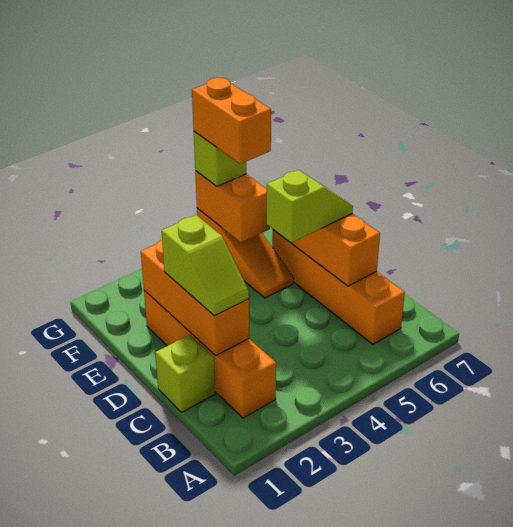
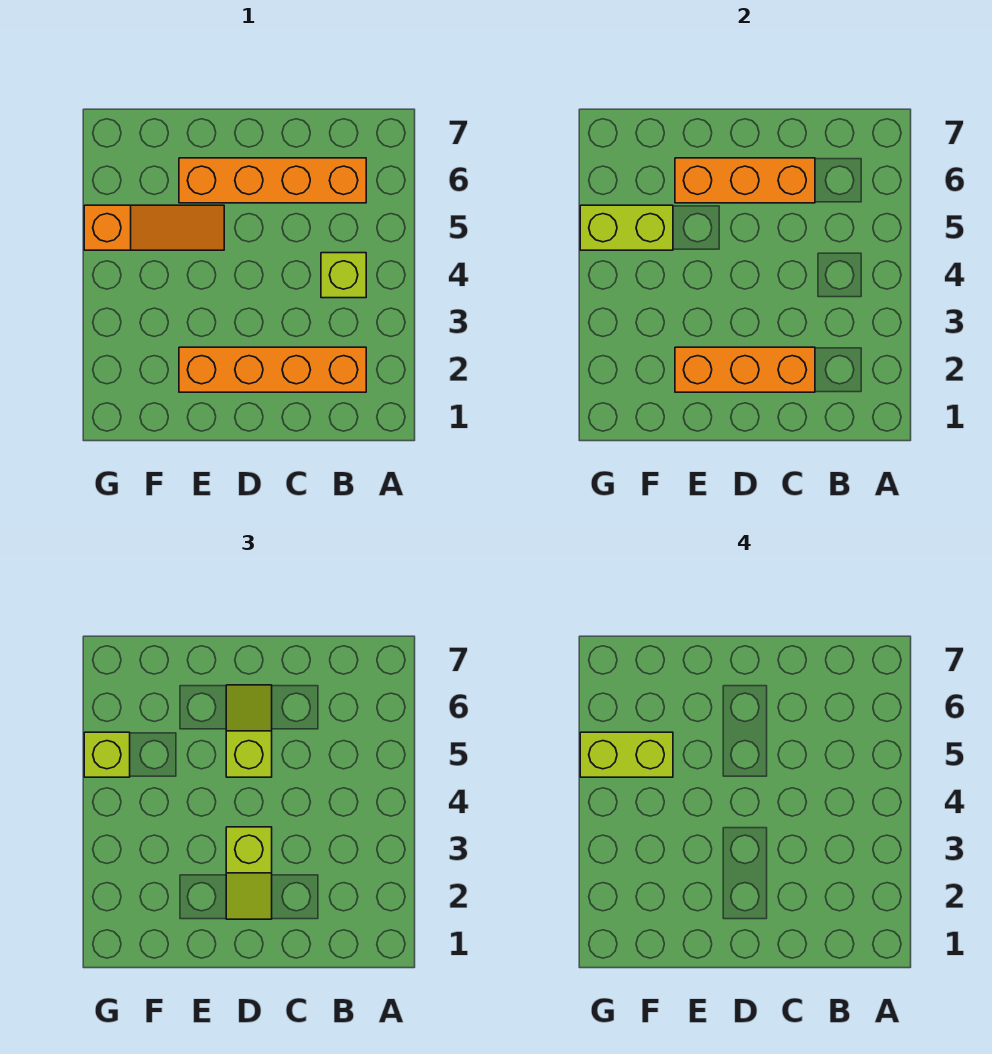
lime brick C1 level 1 -> lime brick B4 level 1
lime slope C2:D2 level 3 top D -> lime slope D2:D3 level 3 top 3
orange brick F5:G5 level 2 -> lime brick F5:G5 level 2
orange brick F5:G5 level 4 -> lime brick F5:G5 level 4

